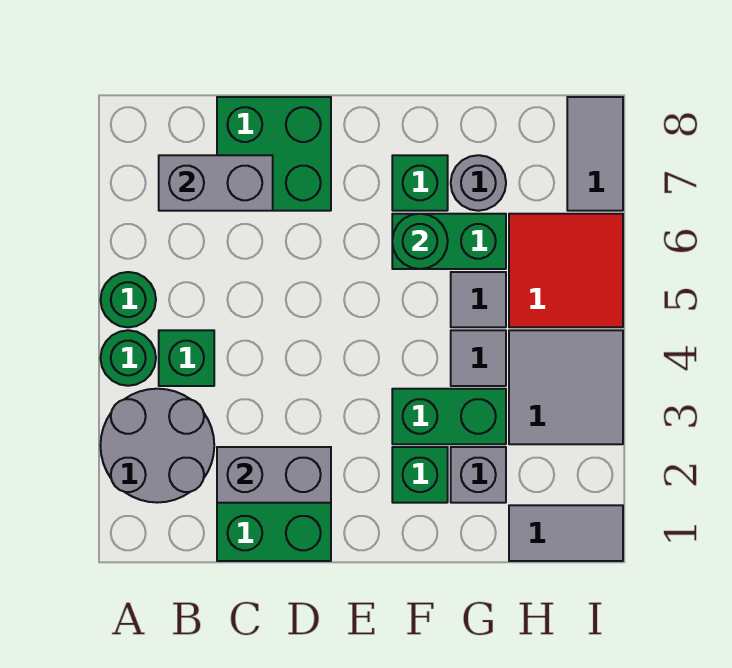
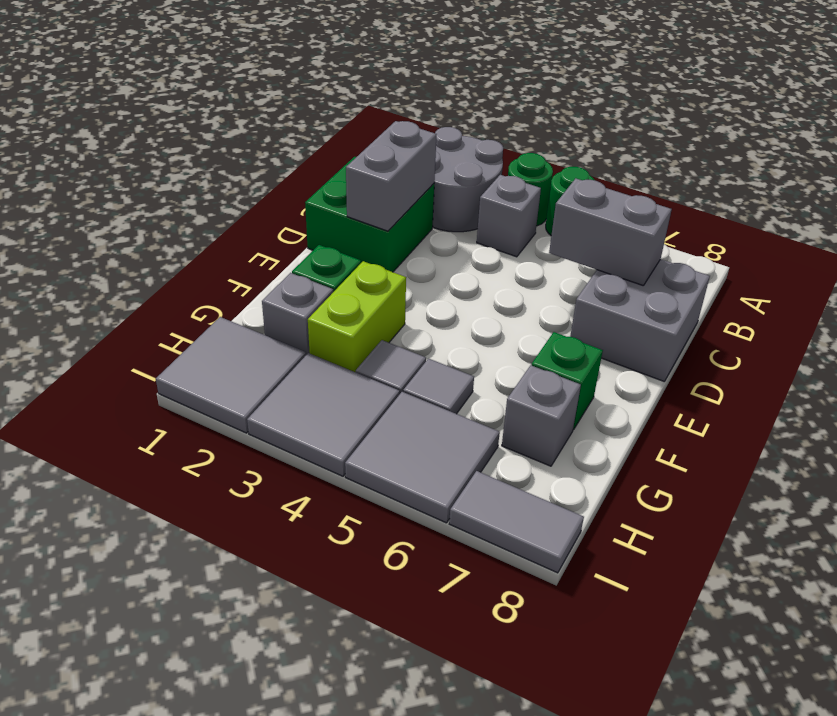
green brick B4 level 1 -> grey brick B4 level 1
grey brick B7:C7 level 2 -> grey brick C6:C7 level 2
green brick C7:D8 level 1 -> grey brick C7:D8 level 1
green brick F3:G3 level 1 -> lime brick F3:G3 level 1
green brick F6:G6 level 1 -> none
green round brick F6 level 2 -> none
grey round brick G7 level 1 -> grey brick G7 level 1
grey tile H1:I1 level 1 -> grey tile H1:I2 level 1
red tile H5:I6 level 1 -> grey tile H5:I6 level 1

